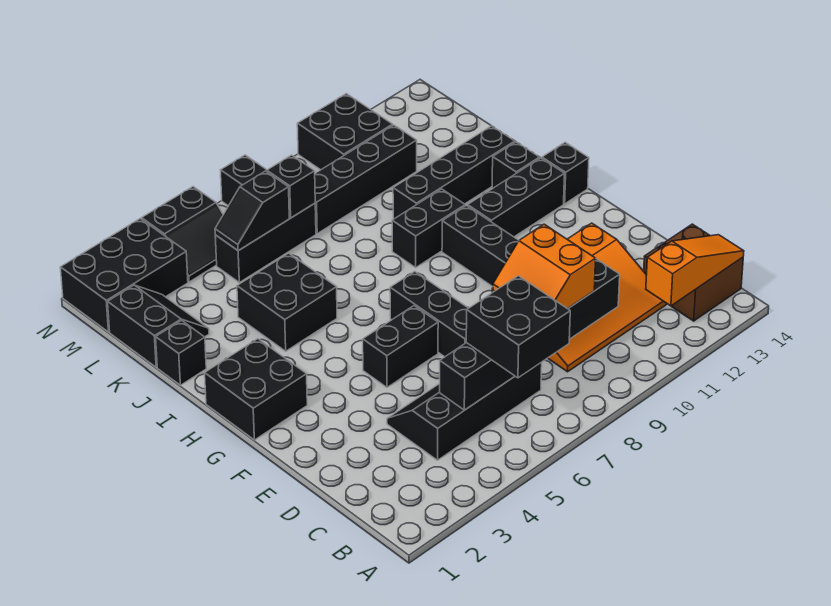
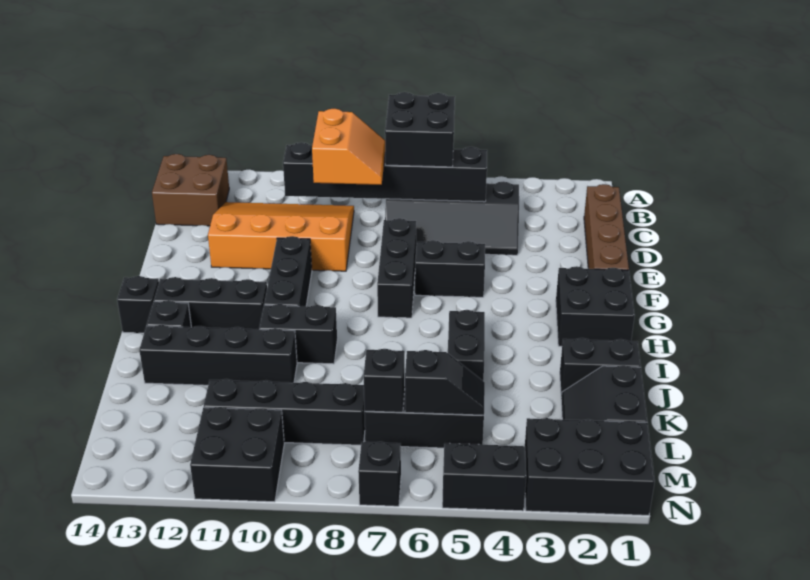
orange slope B12:B14 level 2 top 12 -> none
none -> brown brick C1:F1 level 1
black brick I4:J5 level 1 -> black brick I5:J5 level 1
black brick J1 level 1 -> black brick J1:J2 level 1

